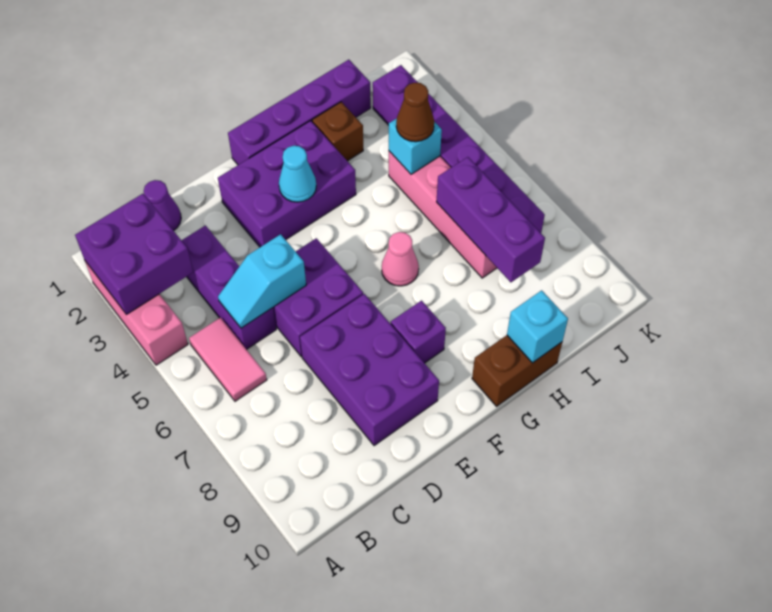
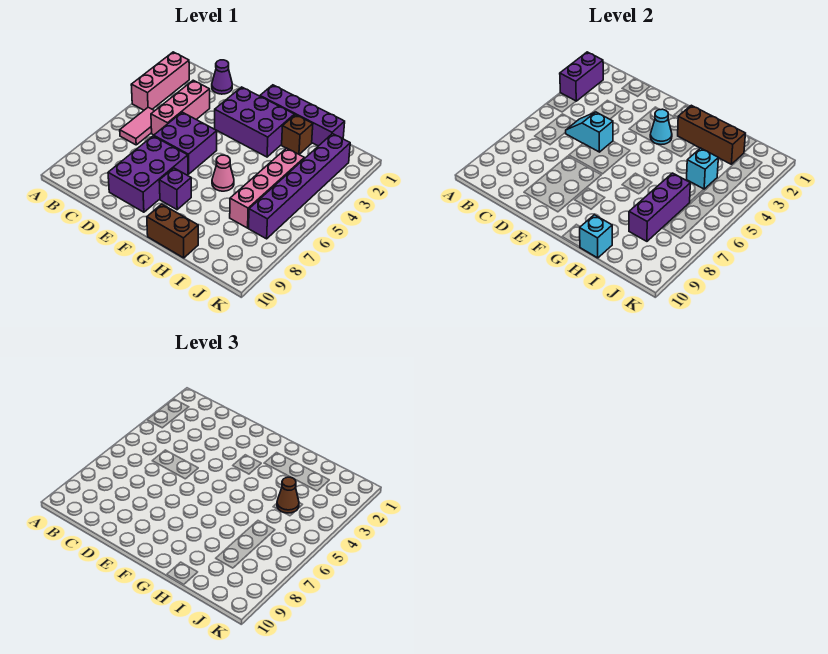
purple brick A2:B3 level 2 -> purple brick A2:A3 level 2
purple brick C3:C5 level 1 -> pink brick C3:C5 level 1
none -> brown brick G2:I2 level 2

